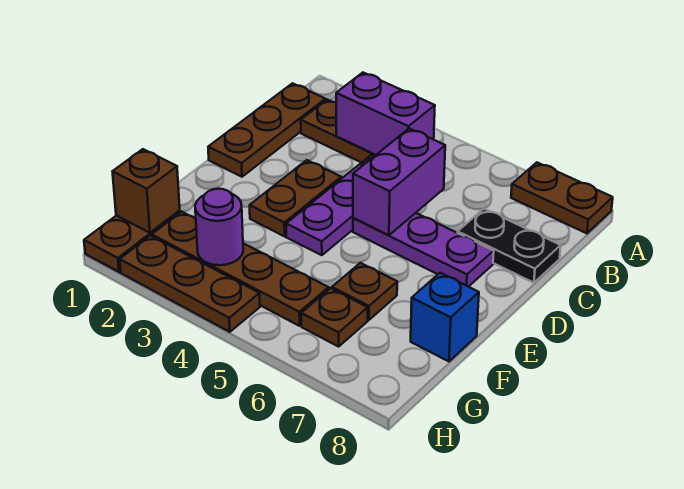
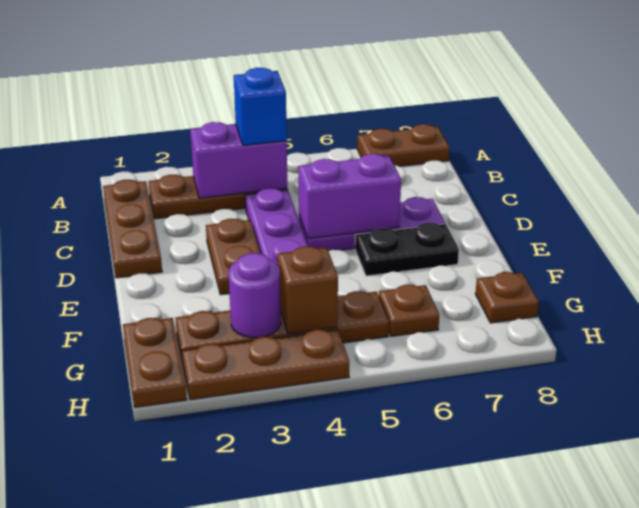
purple brick C5:D5 level 2 -> purple brick D5:D6 level 2
black plate C7:C8 level 1 -> black plate E6:E7 level 1
brown plate F6 level 1 -> brown plate G8 level 1
blue brick F8 level 1 -> blue brick B4 level 3
brown brick G1 level 2 -> brown brick G4 level 2

